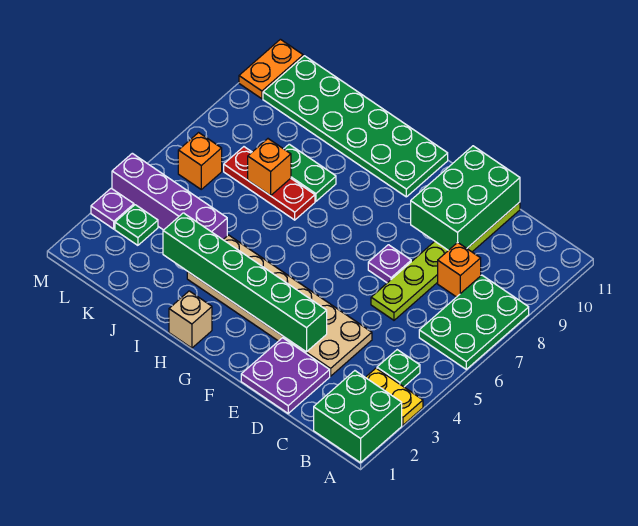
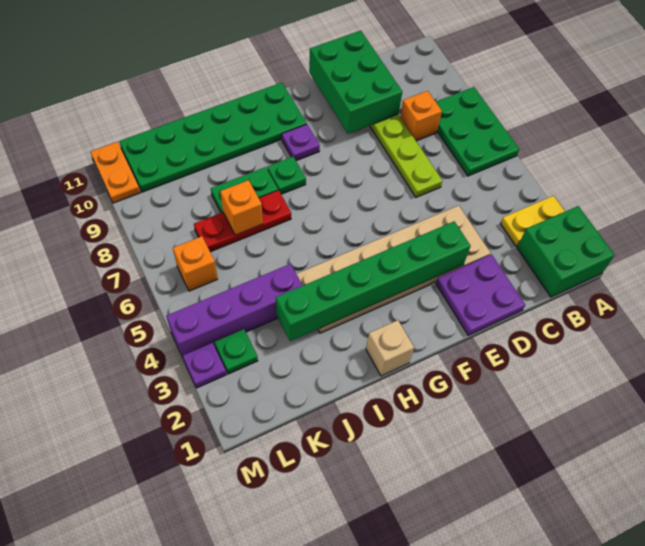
green plate B4 level 1 -> green plate H8 level 1
purple plate E7 level 1 -> purple plate G9 level 1

